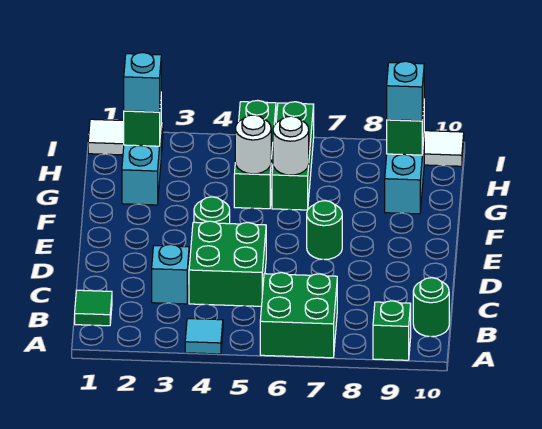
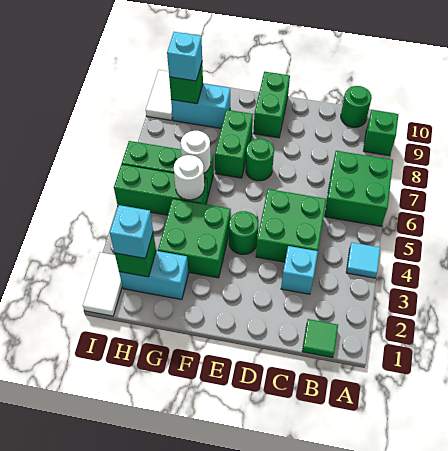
none -> green brick E9:E10 level 1
none -> green brick F3:G4 level 1
none -> green brick F7:F8 level 1

